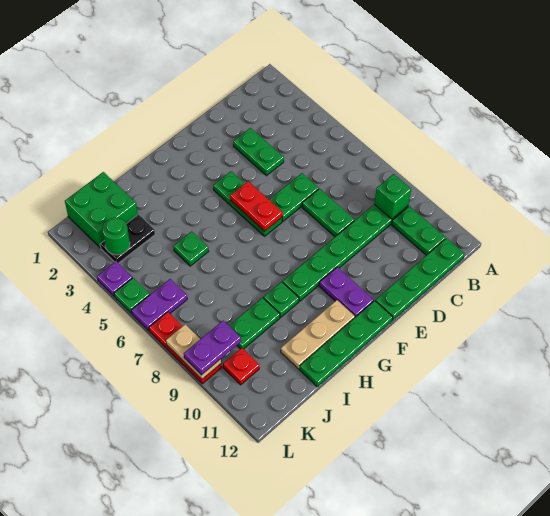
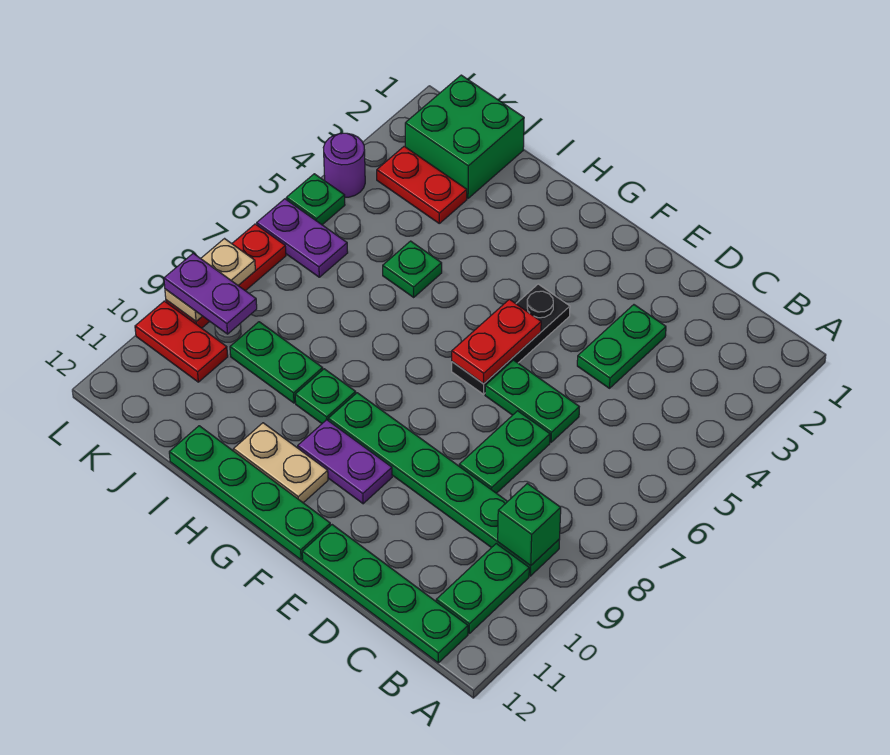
green plate F4:F6 level 1 -> black plate F4:F6 level 1
purple plate F10:F11 level 1 -> purple plate F10:G10 level 1
tan plate G11:I11 level 1 -> tan plate G11:H11 level 1
black plate J3:K3 level 1 -> red plate J3:K3 level 1
green round brick K3 level 2 -> none
red plate K10 level 1 -> red plate K10:L10 level 1
purple plate L4 level 1 -> purple round brick L4 level 1

